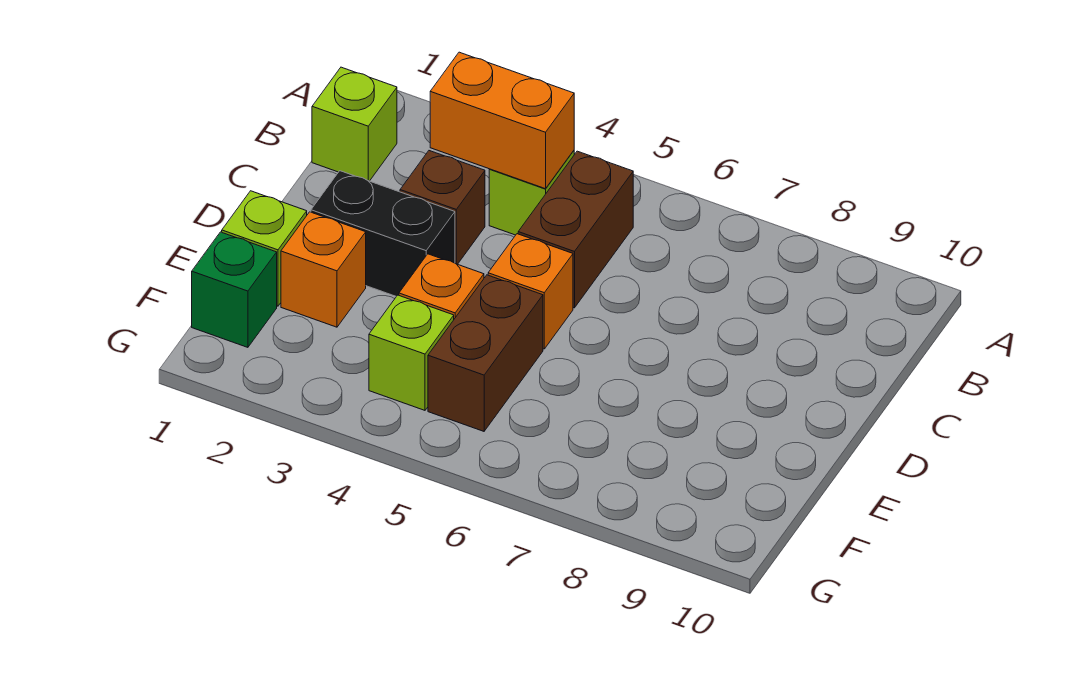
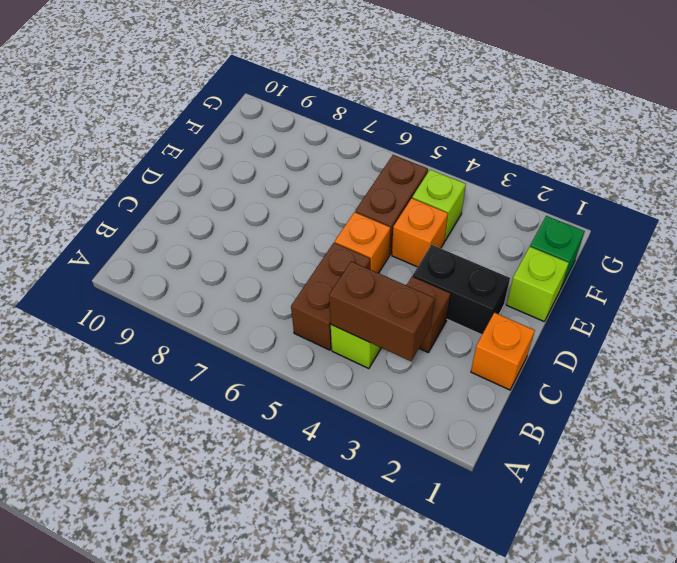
lime brick B1 level 1 -> none
orange brick B3:B4 level 2 -> brown brick B3:B4 level 2
orange brick E2 level 1 -> orange brick C1 level 1

